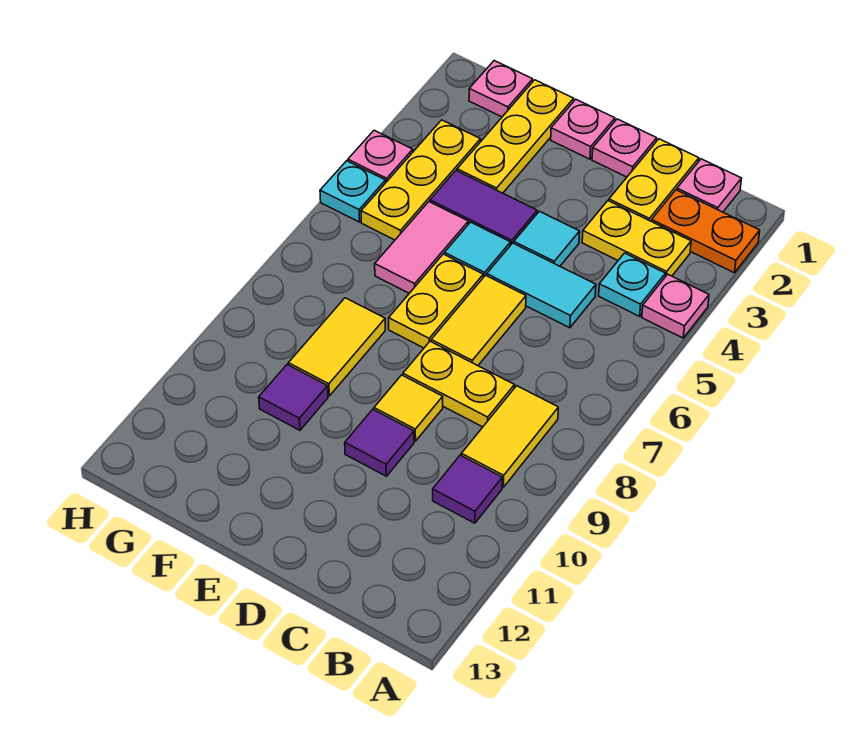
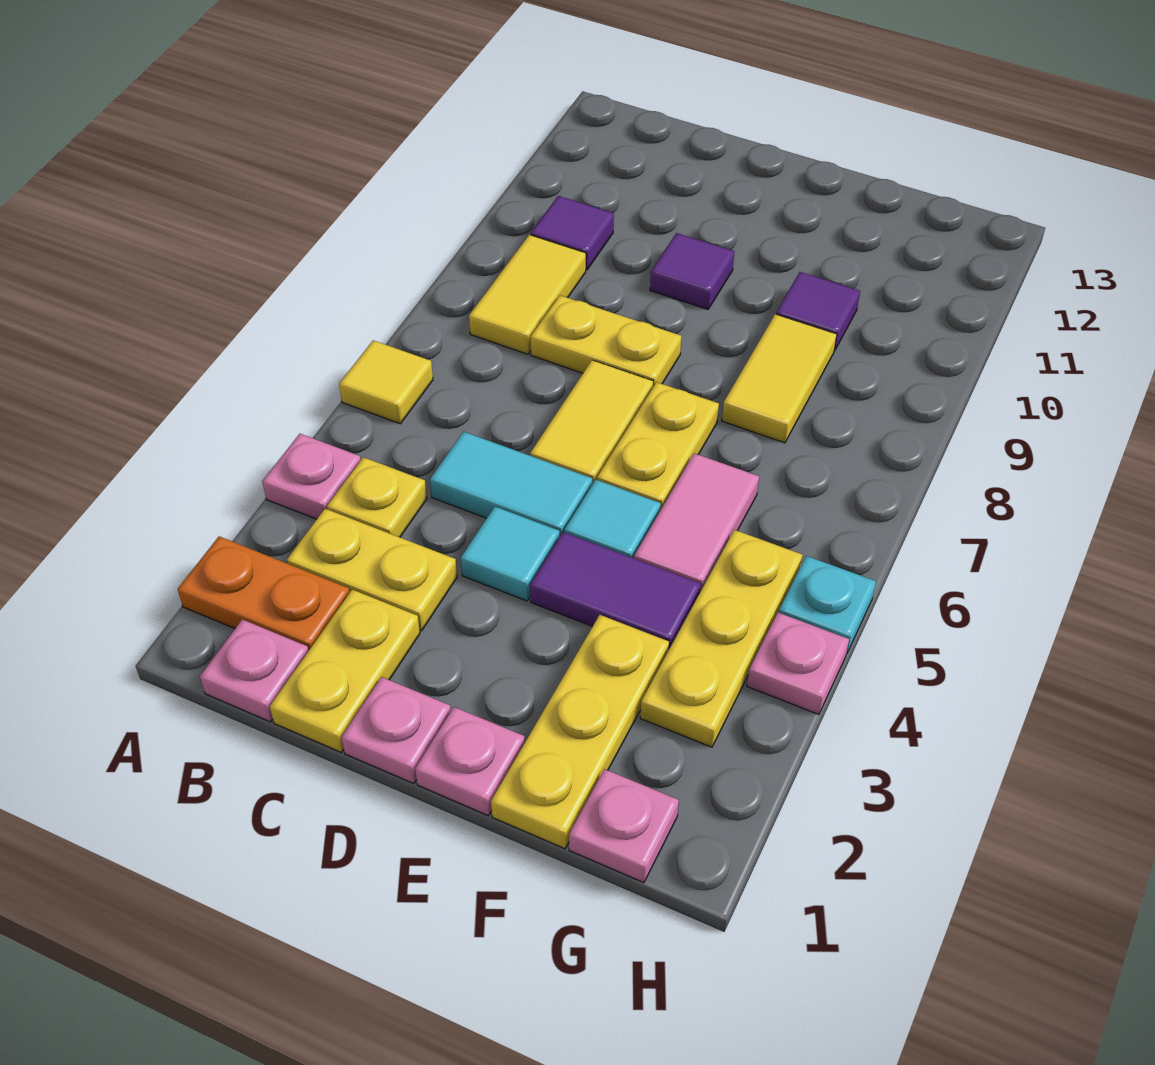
cyan plate B4 level 1 -> yellow plate B4 level 1
yellow tile D9 level 1 -> yellow tile A6 level 1

